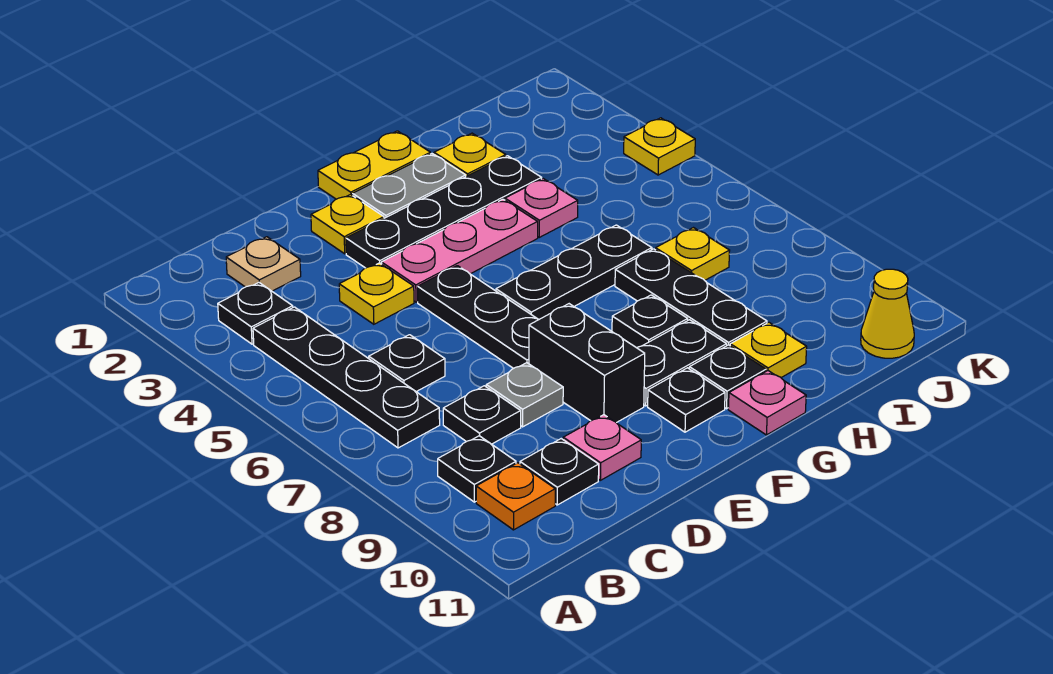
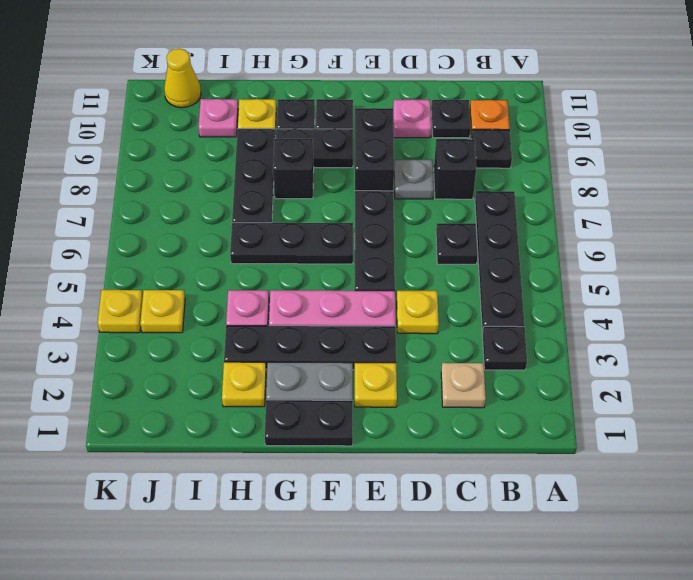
black plate C8 level 1 -> black brick C8 level 1
yellow plate F1:G1 level 1 -> black plate F1:G1 level 1
black plate G8 level 1 -> black brick G8 level 1
pink plate G11 level 1 -> pink plate I10 level 1
yellow plate I7 level 1 -> yellow plate J4 level 1

